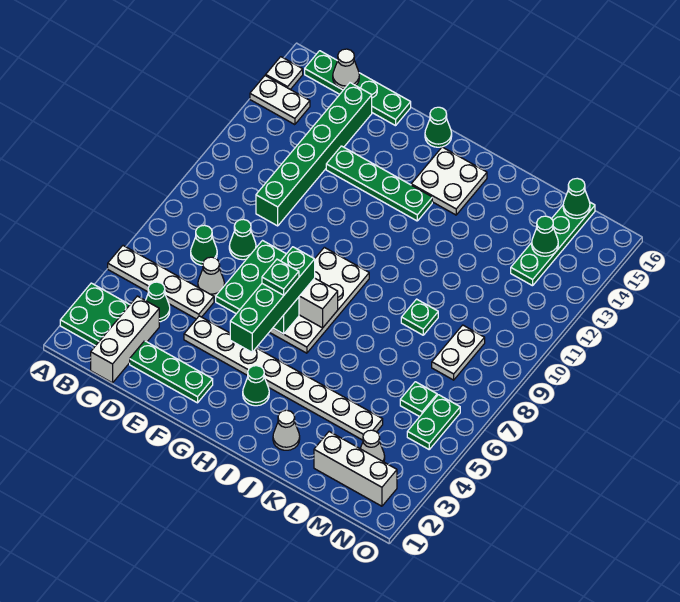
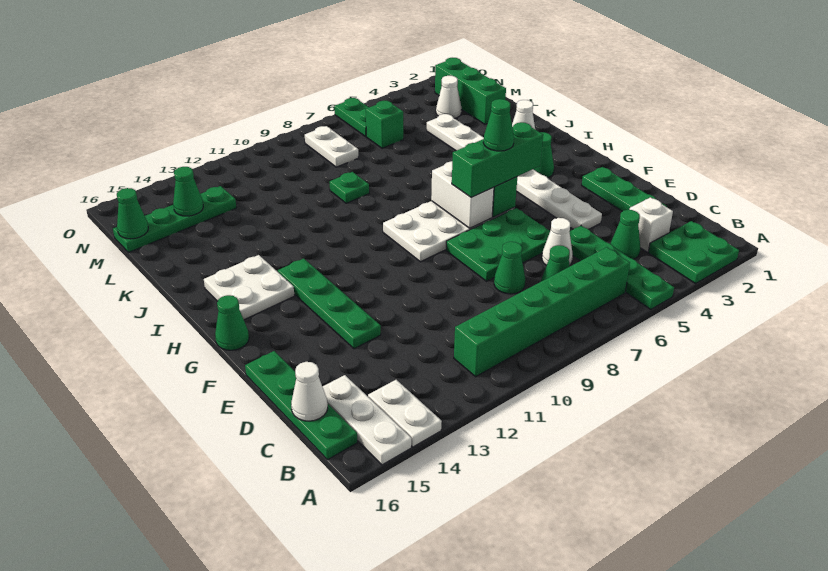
white plate A5:D5 level 1 -> green plate A5:D5 level 1
white plate A15 level 1 -> white plate A15:C15 level 1
white brick C1:C3 level 1 -> white brick C3 level 1
green brick D10:D15 level 1 -> green brick B6:B11 level 1
green brick G4:G7 level 3 -> green brick G5:G7 level 3
green plate G6 level 4 -> green cone G6 level 4
white brick L2:N2 level 1 -> green brick L2:N2 level 1
green plate M6 level 1 -> green brick M6 level 1
white plate M8:M9 level 1 -> white plate M8:N8 level 1
green plate N5:N6 level 1 -> green plate N6:O6 level 1

